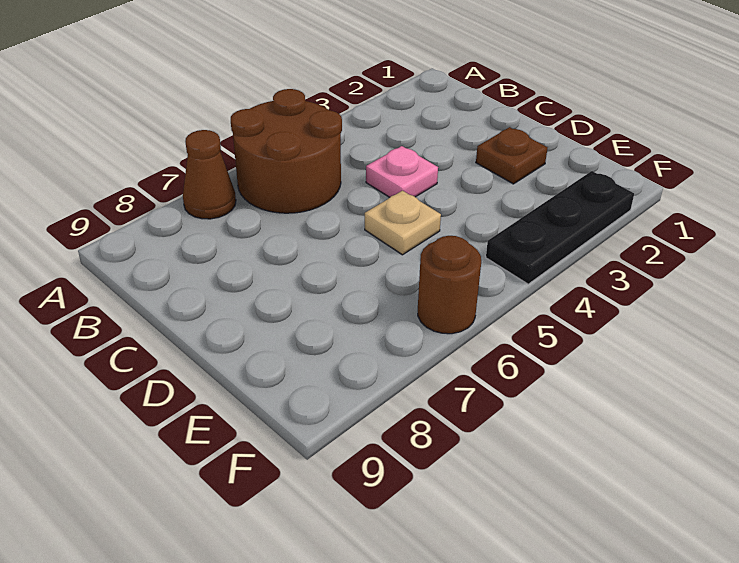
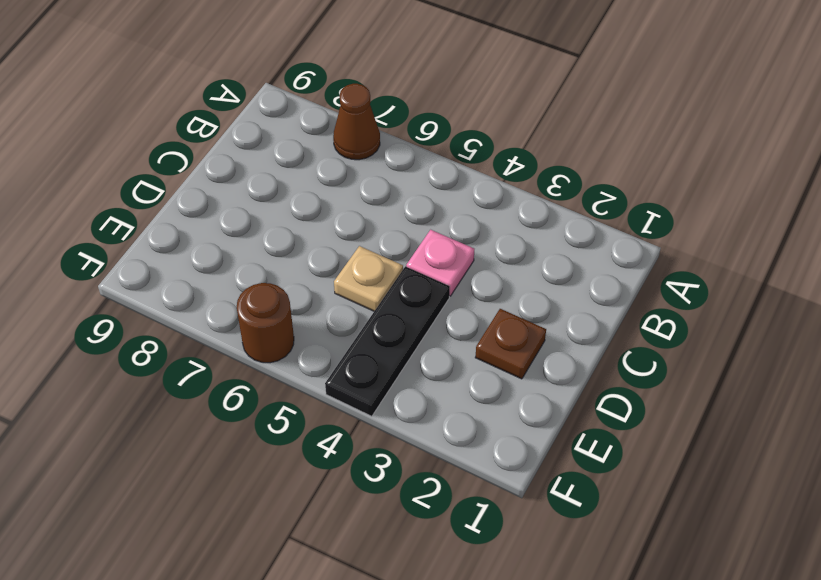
brown round brick A5:B6 level 1 -> none
black plate F2:F4 level 1 -> black plate D4:F4 level 1

